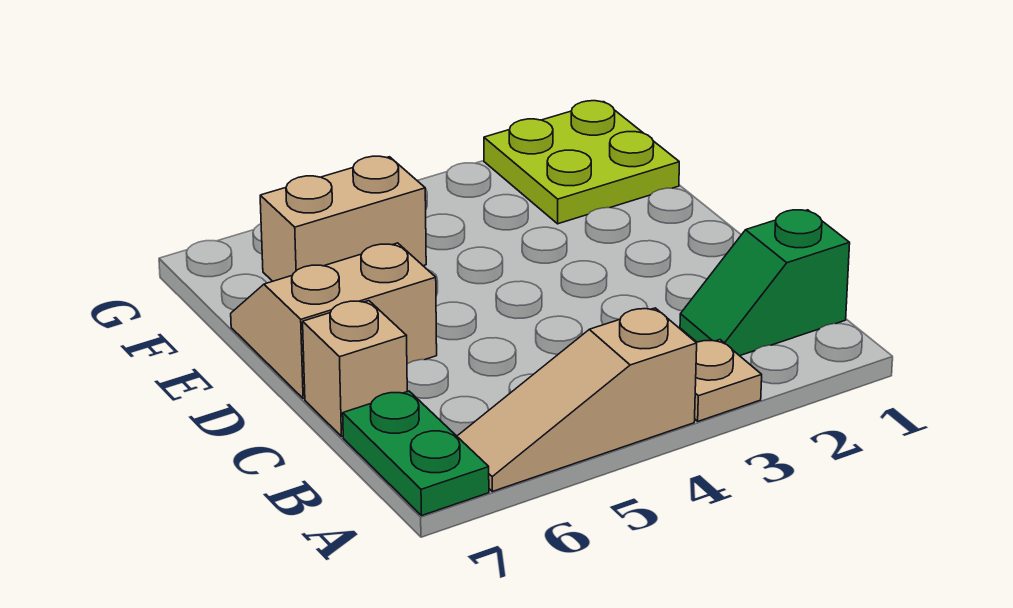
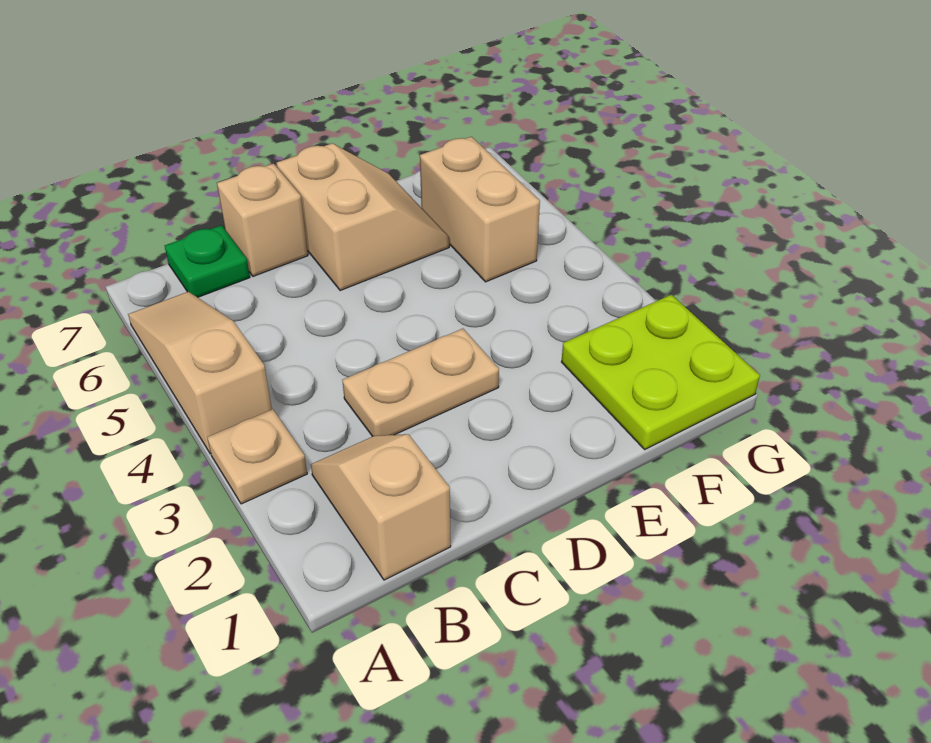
green plate A7:B7 level 1 -> green plate B7 level 1
green slope B1:B2 level 1 top 1 -> tan slope B1:B2 level 1 top 1
none -> tan plate C3:D3 level 1

